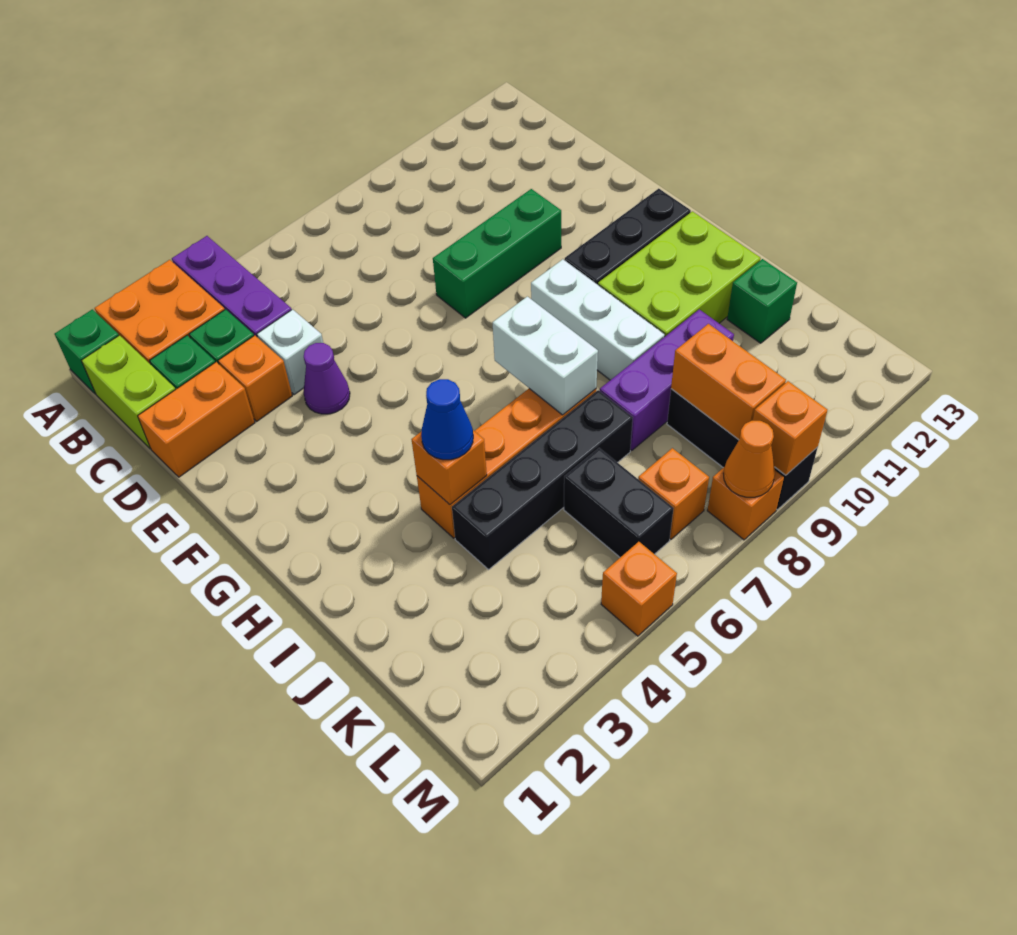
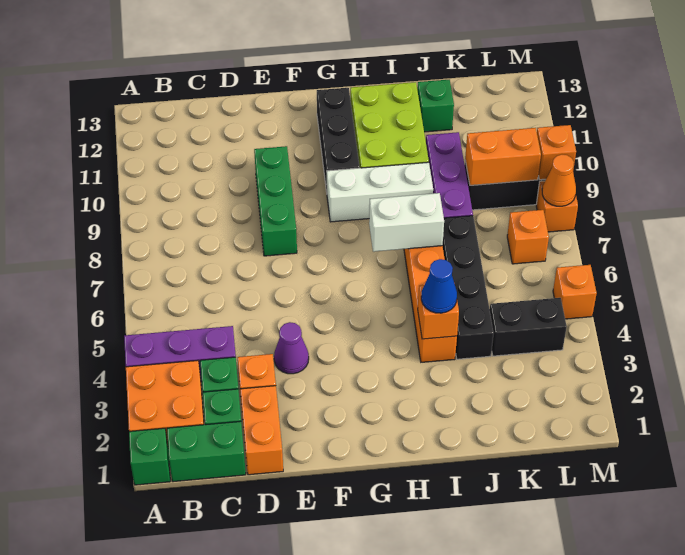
lime brick B1:C1 level 1 -> green brick B1:C1 level 1
white brick D4 level 1 -> none
black brick K6:L6 level 1 -> black brick K4:L4 level 1

